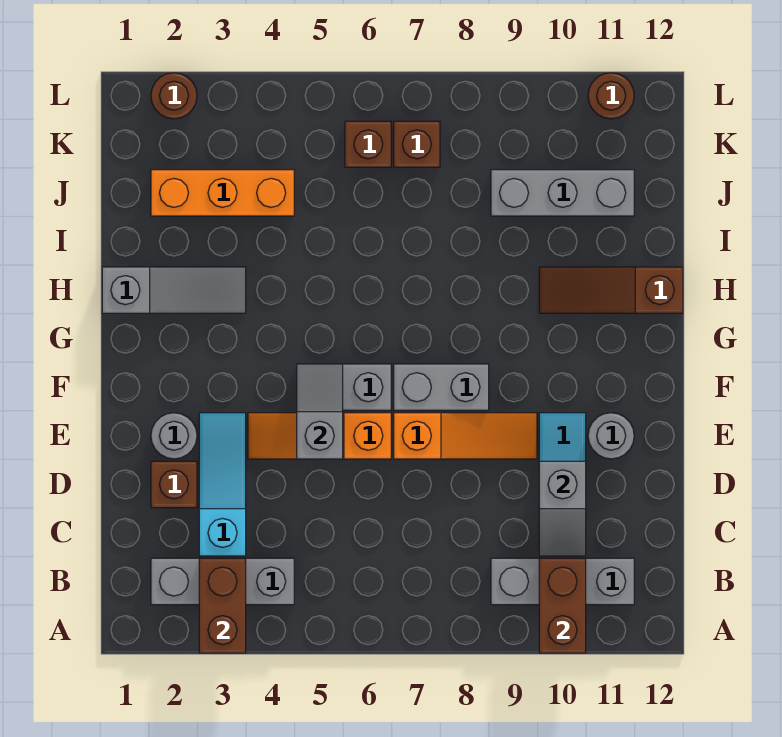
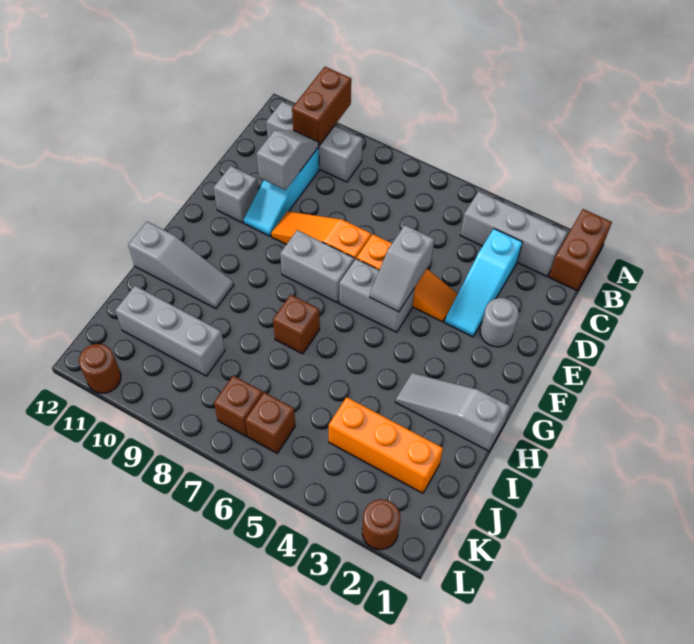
brown brick A3:B3 level 2 -> brown brick A1:B1 level 1
brown brick D2 level 1 -> brown brick H7 level 1
grey round brick E11 level 1 -> grey brick E11 level 1
brown slope H10:H12 level 1 top 12 -> grey slope H10:H12 level 1 top 12

